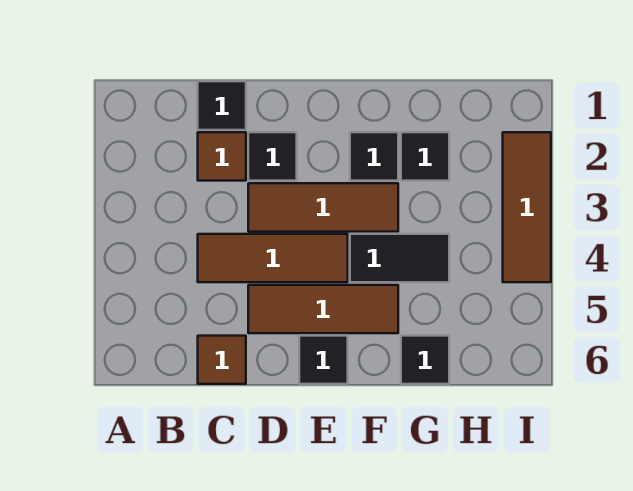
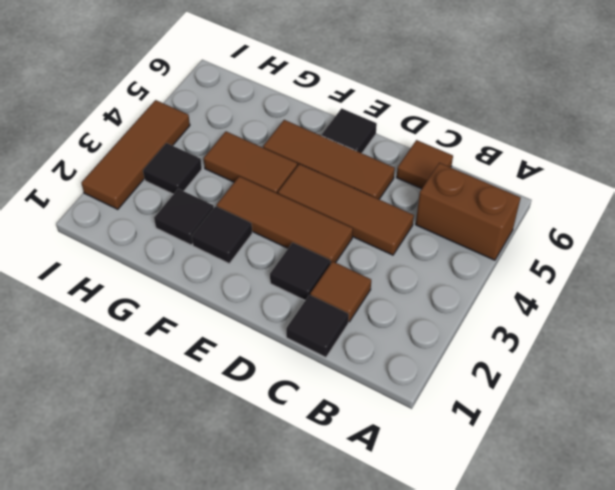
none -> brown brick A5:B5 level 1
black tile F4:G4 level 1 -> brown tile F4:G4 level 1
black tile G6 level 1 -> black tile H3 level 1

